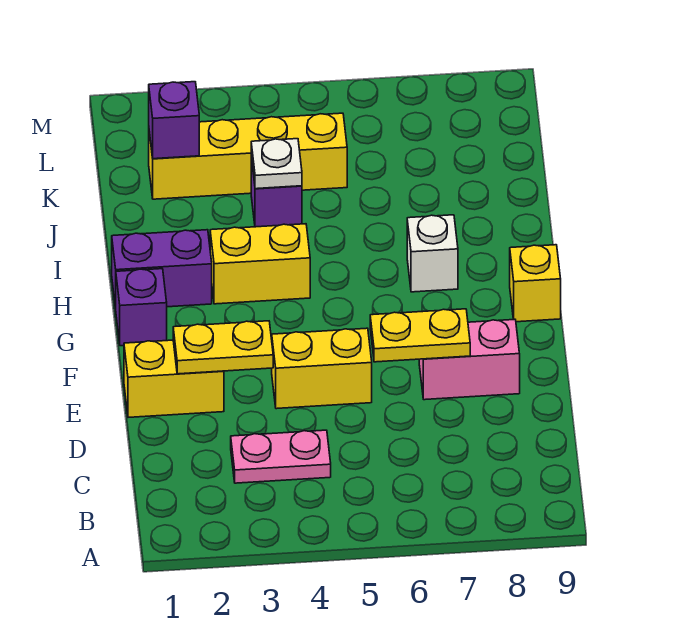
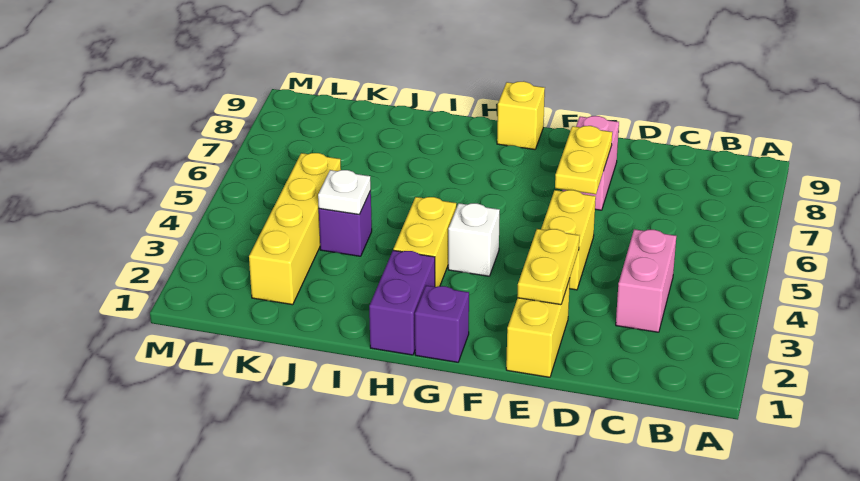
pink plate C3:C4 level 1 -> pink brick C3:C4 level 1
white brick H7 level 1 -> white brick G4 level 1
purple brick K2 level 2 -> none

